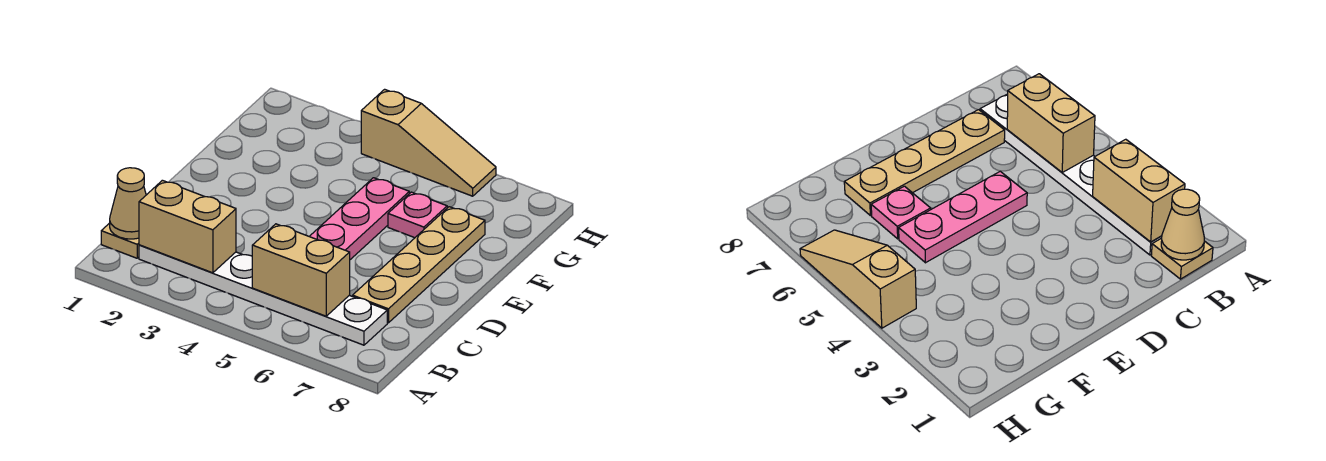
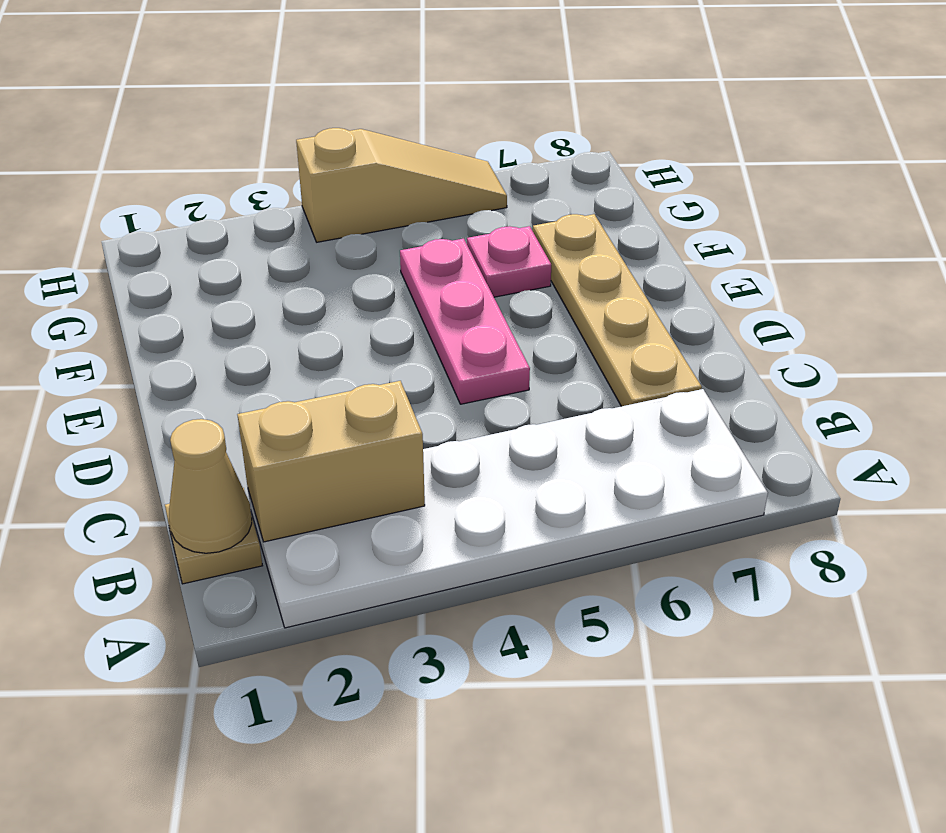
white plate B2:B7 level 1 -> white plate A2:B7 level 1
tan brick B5:B6 level 2 -> none

